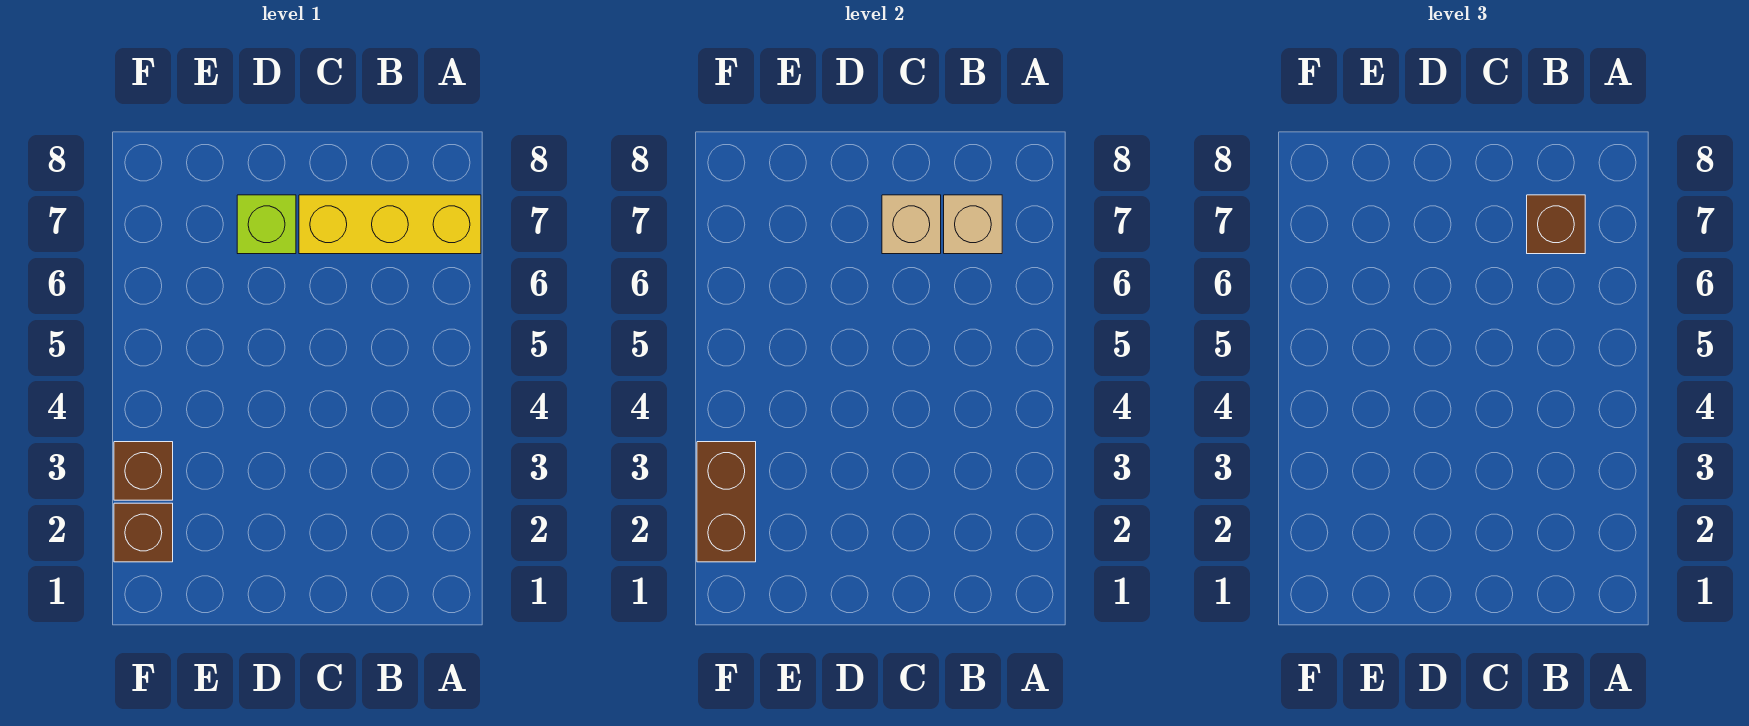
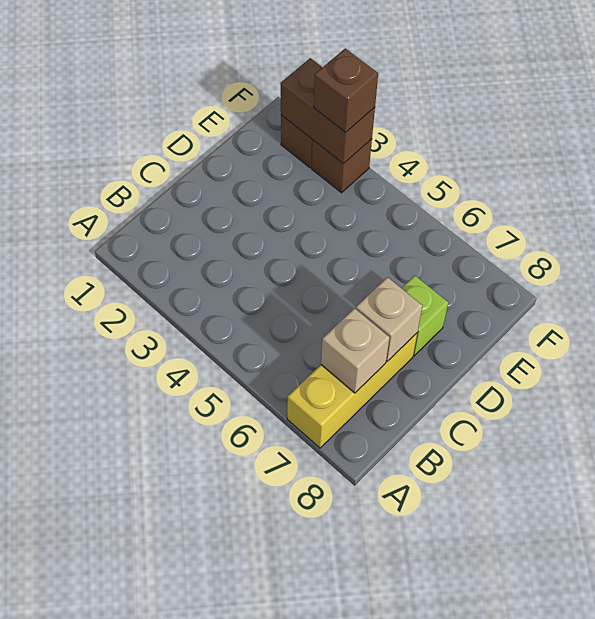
brown brick B7 level 3 -> brown brick F3 level 3

